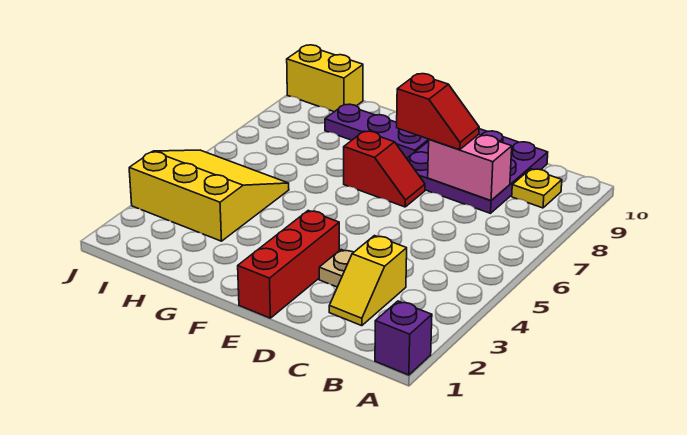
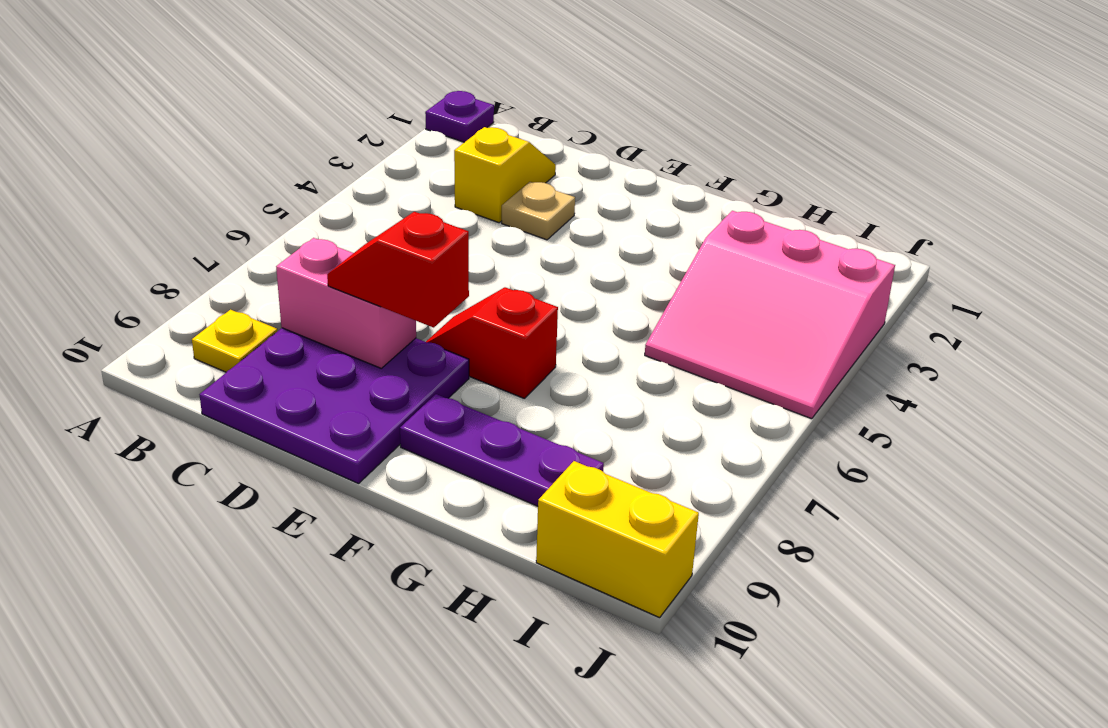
purple brick A1 level 1 -> purple plate A1 level 1
red brick E1:E3 level 1 -> none
yellow slope H3:J5 level 1 top 3 -> pink slope H3:J5 level 1 top 3

